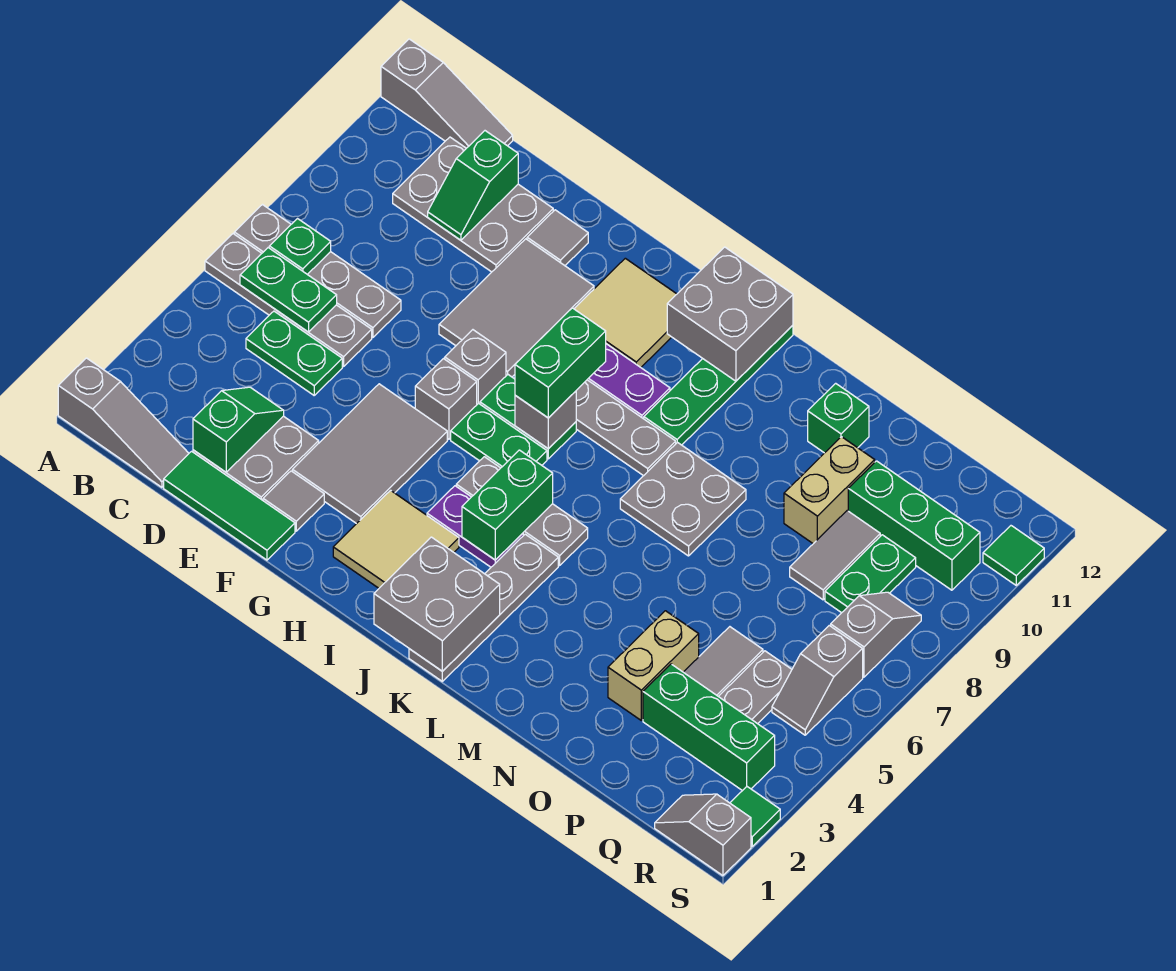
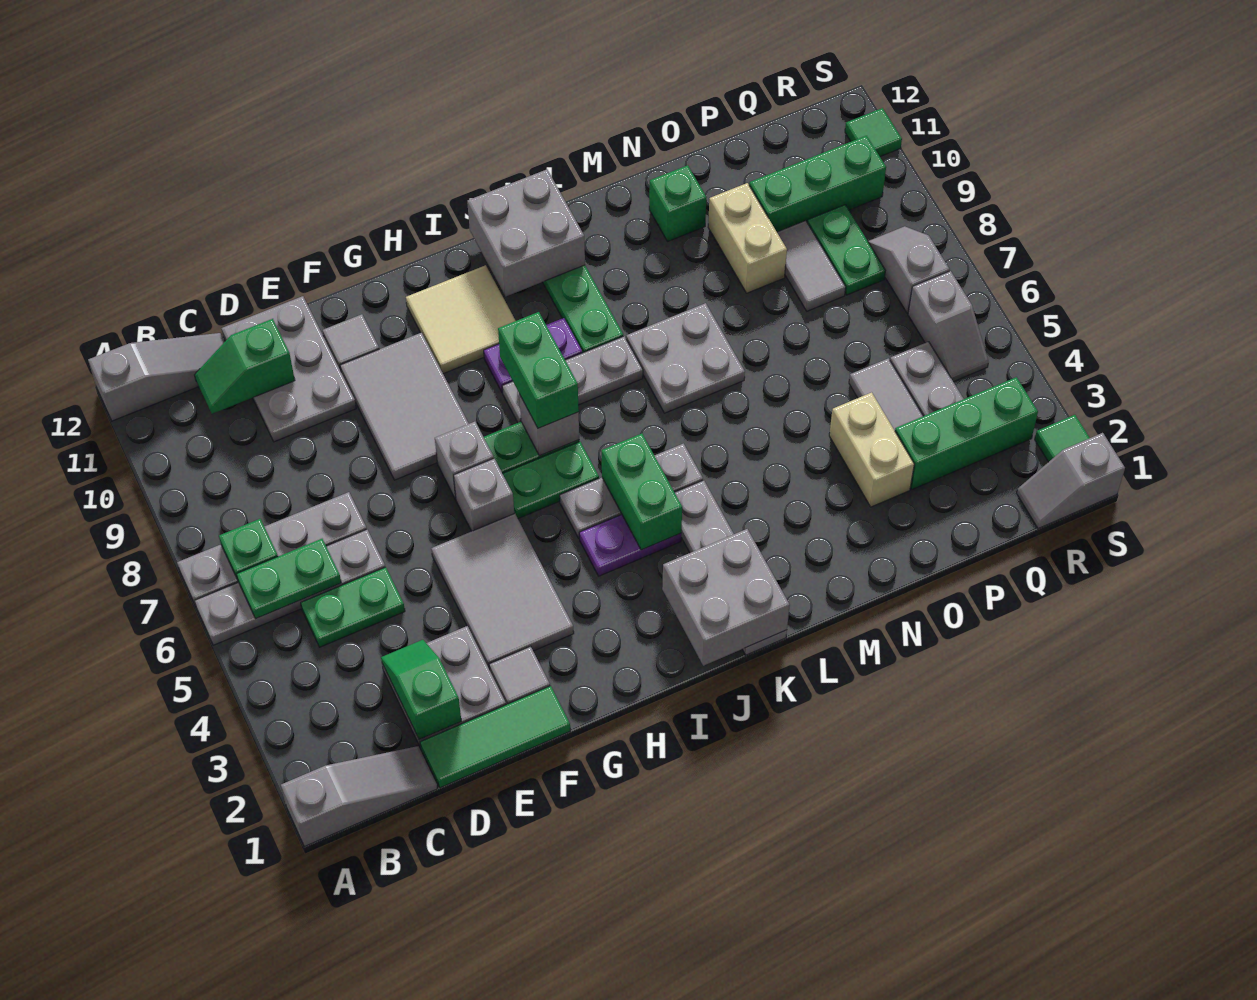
grey plate C10:E11 level 1 -> grey plate D10:E12 level 1
green slope D10:D11 level 2 top 11 -> green slope C11:D11 level 2 top D
tan tile H2:I3 level 1 -> none

